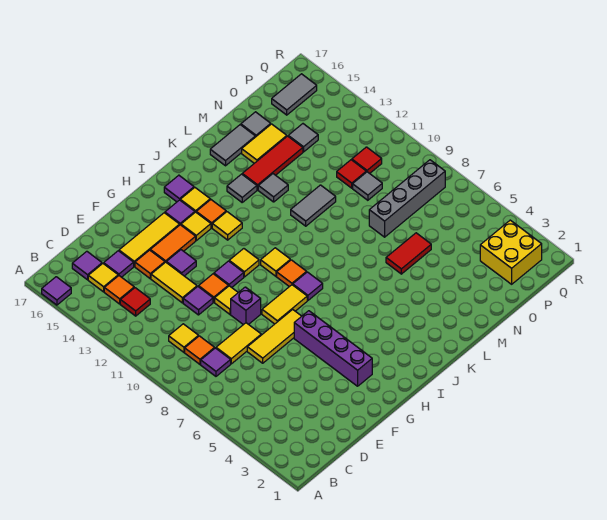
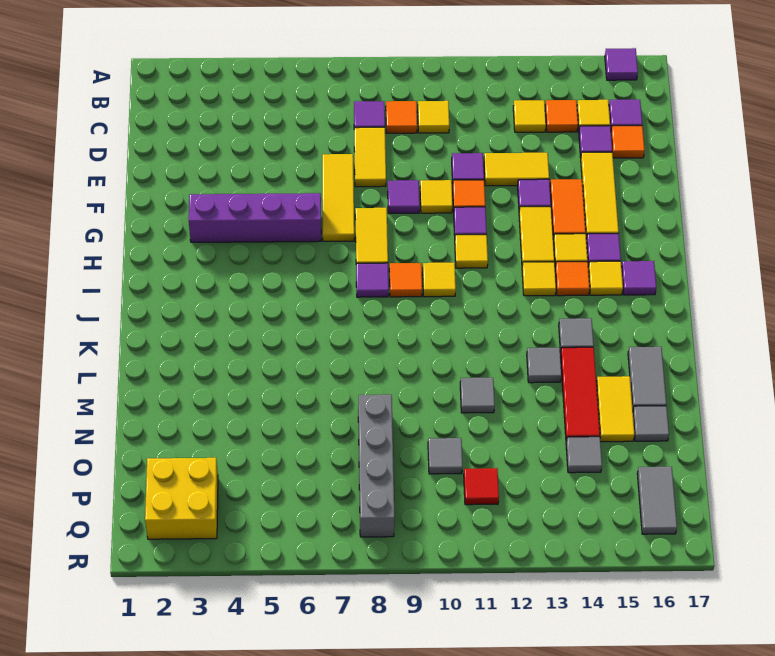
red tile C13 level 1 -> yellow tile C13 level 1
orange tile E14 level 1 -> orange tile D16 level 1
purple brick F9 level 1 -> purple tile F9 level 1
none -> yellow tile G13:H13 level 1
grey tile L11:M11 level 1 -> grey tile M11 level 1
red tile M6:N6 level 1 -> none
red tile O11 level 1 -> none

